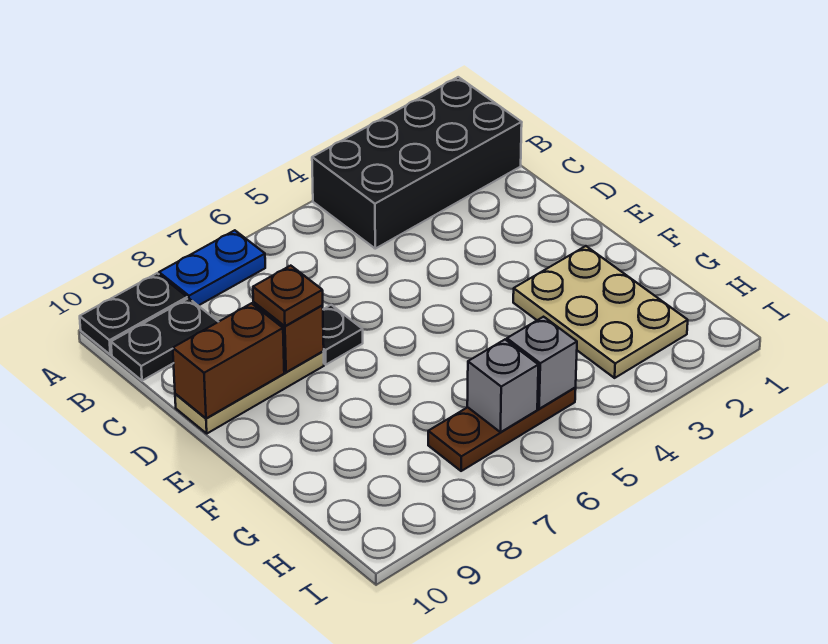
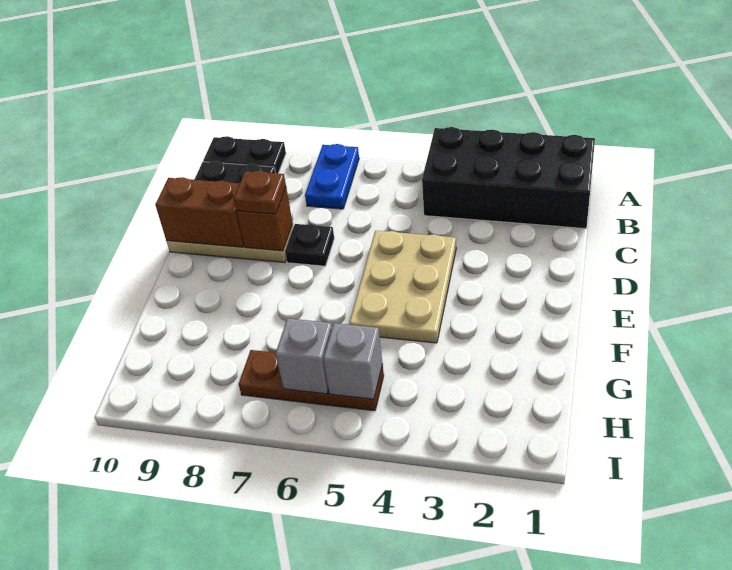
blue plate A7:A8 level 1 -> blue plate A7:B7 level 1
tan plate F2:H3 level 1 -> tan plate D4:F5 level 1

